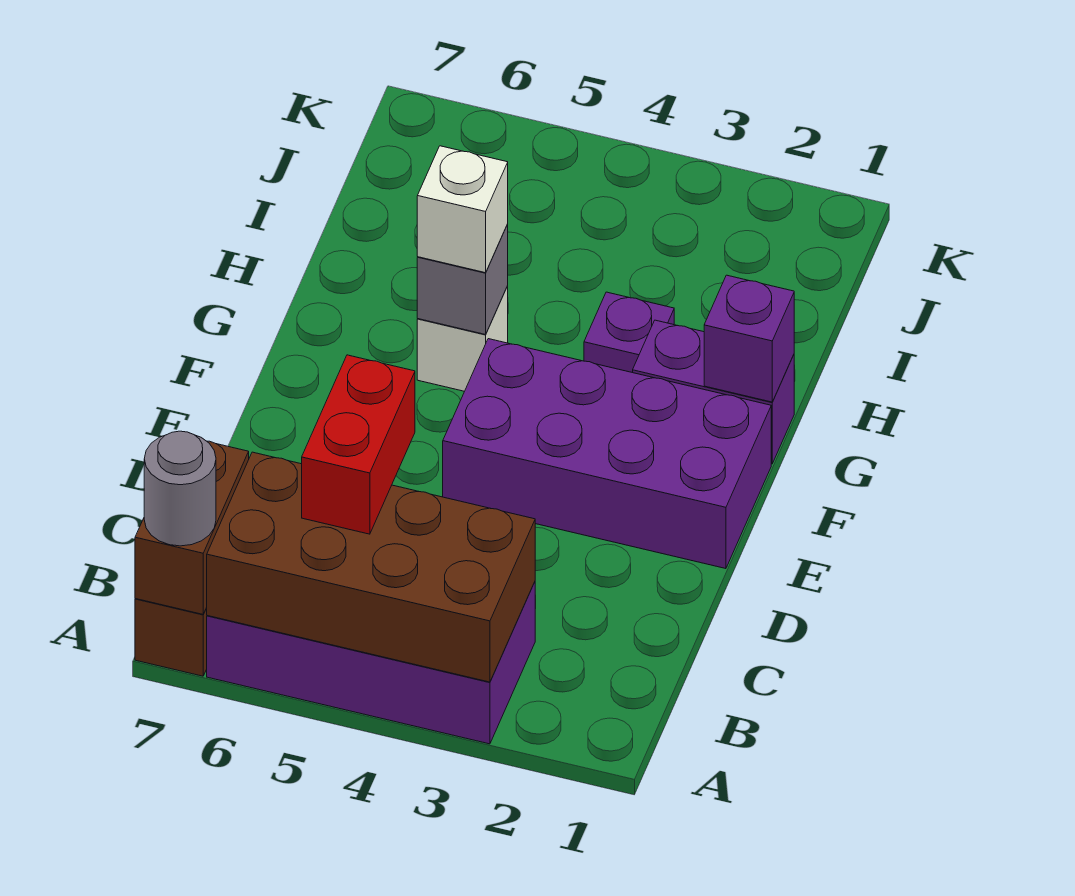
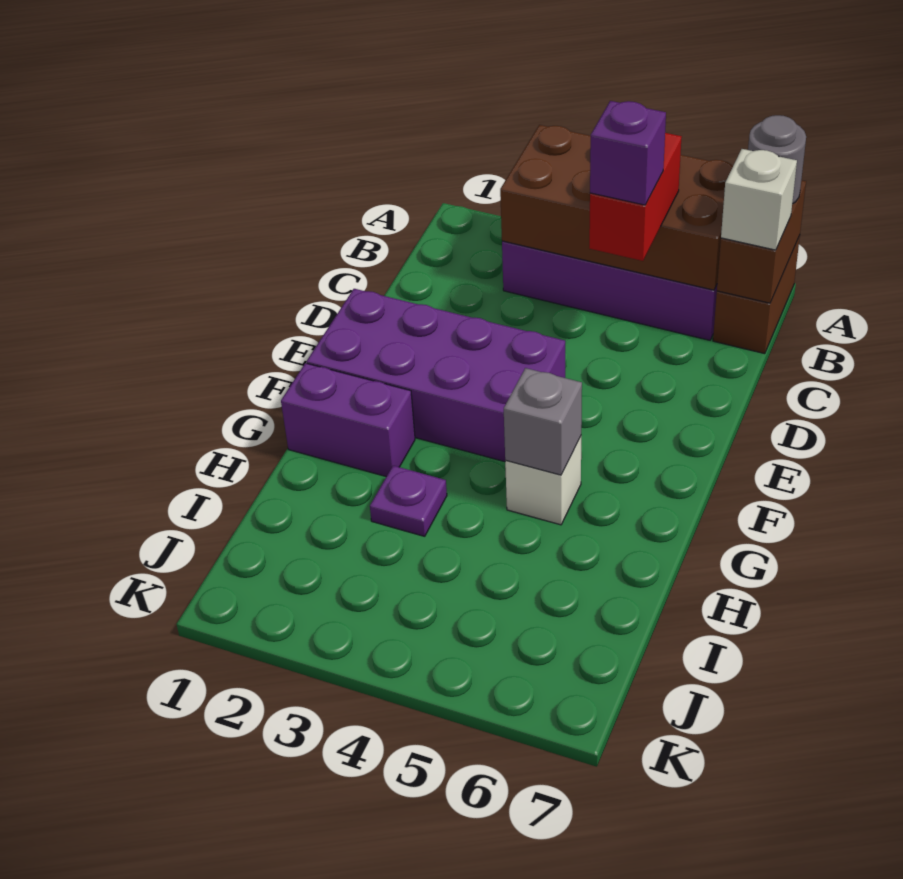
purple brick G1 level 2 -> purple brick C5 level 4
white brick G5 level 3 -> white brick B7 level 3

